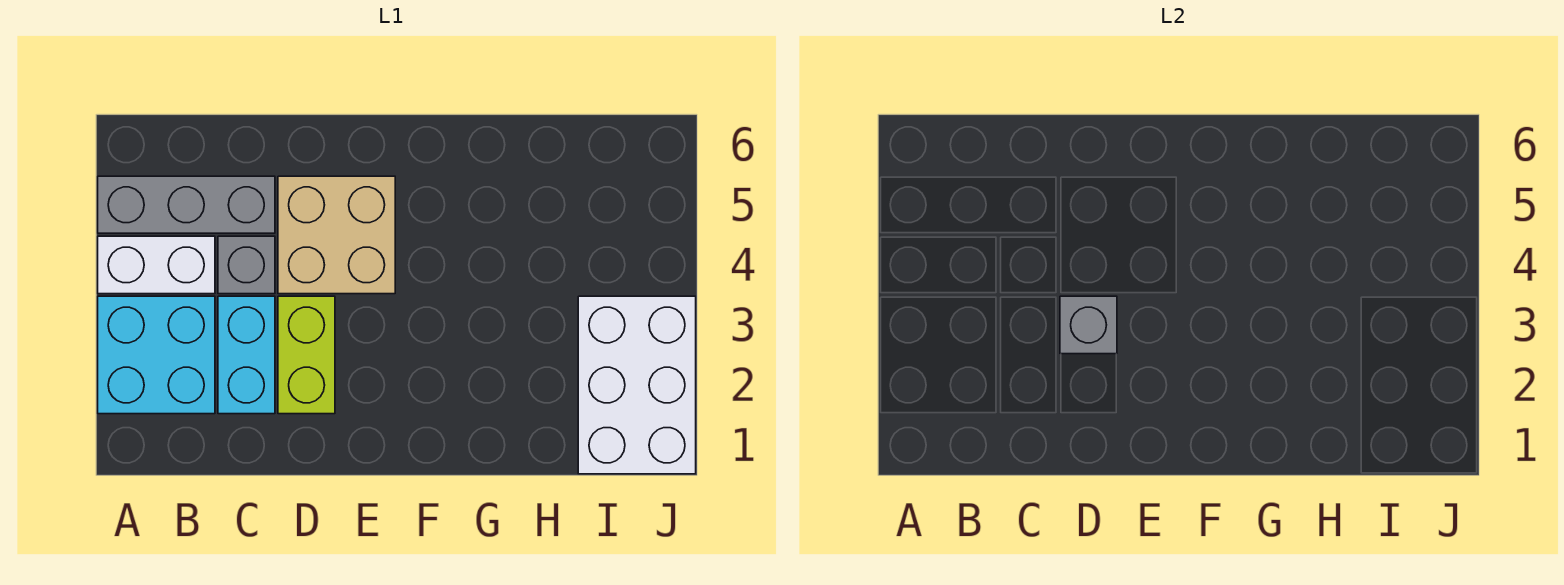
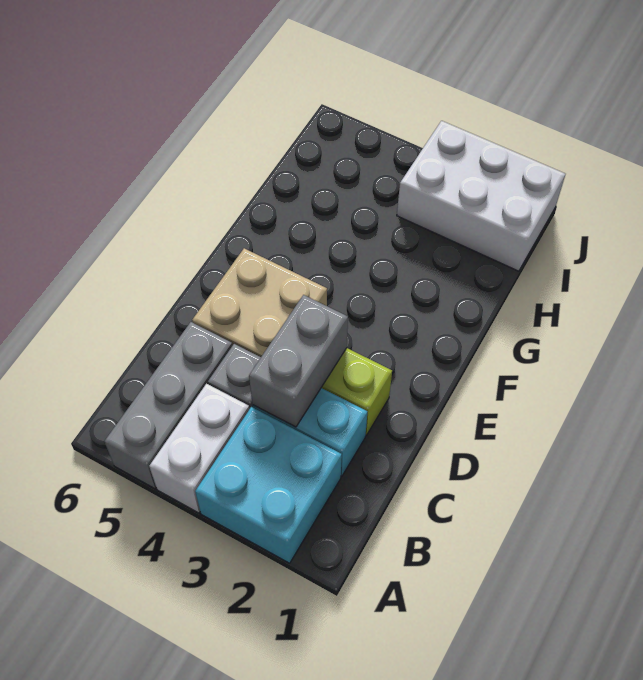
grey brick D3 level 2 -> grey brick C3:D3 level 2

